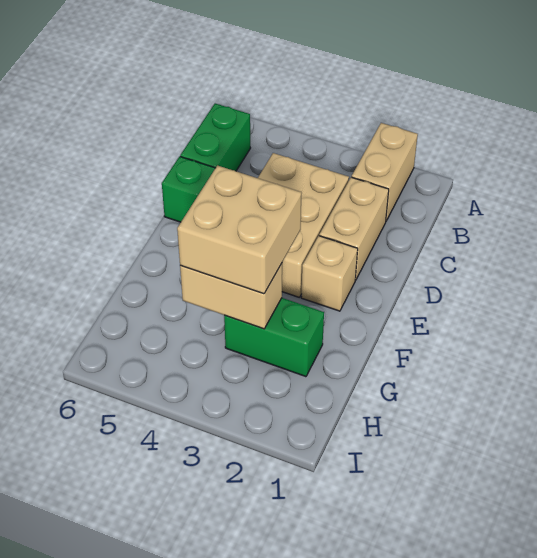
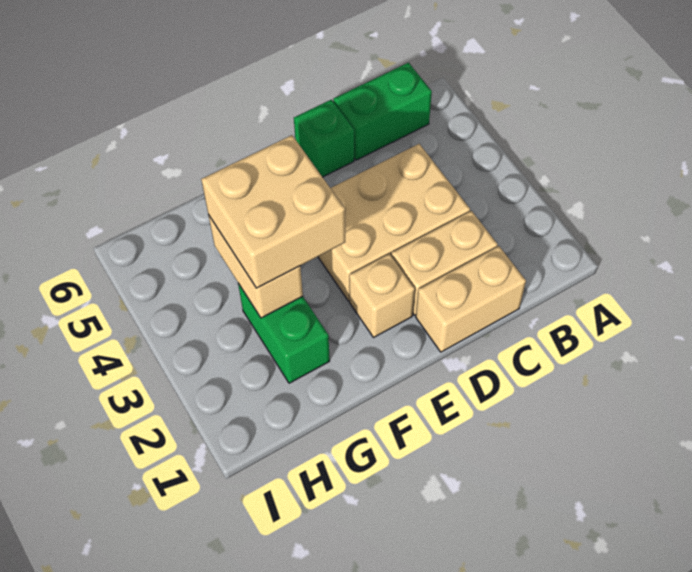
tan brick A2:B2 level 1 -> tan brick C1:D1 level 1

